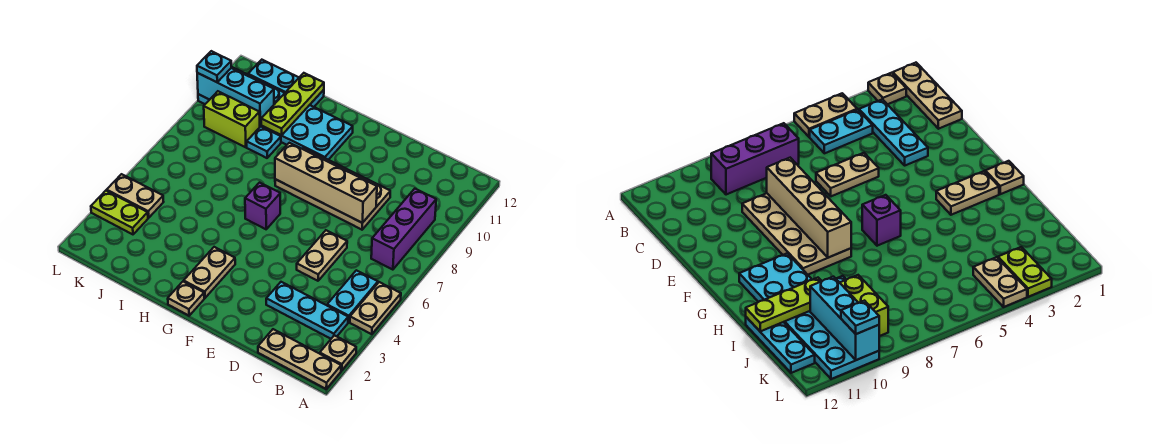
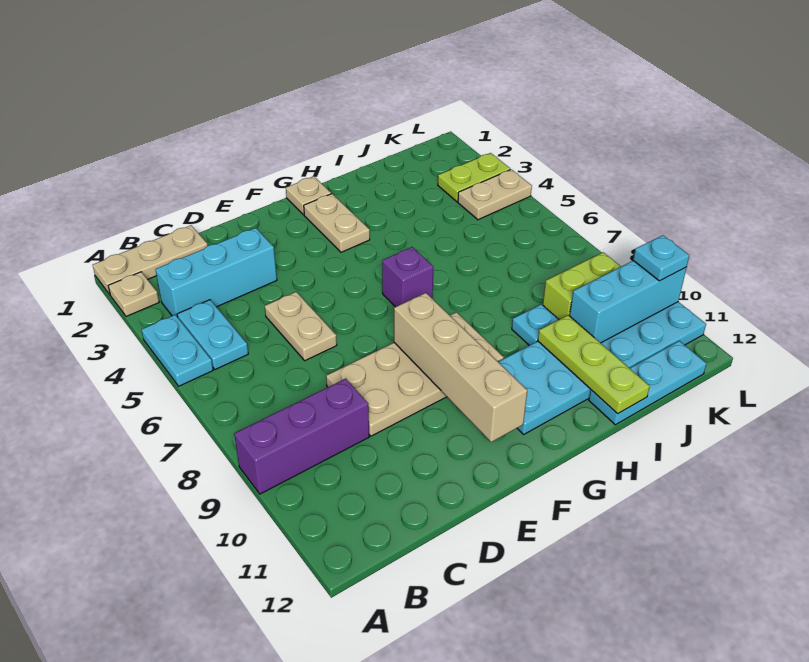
tan plate A4:A5 level 1 -> cyan plate A4:A5 level 1
cyan plate B3:D3 level 1 -> cyan brick B3:D3 level 1
purple brick B7:B9 level 1 -> purple brick A9:C9 level 1
tan brick D8:G8 level 2 -> tan brick F8:F11 level 2

